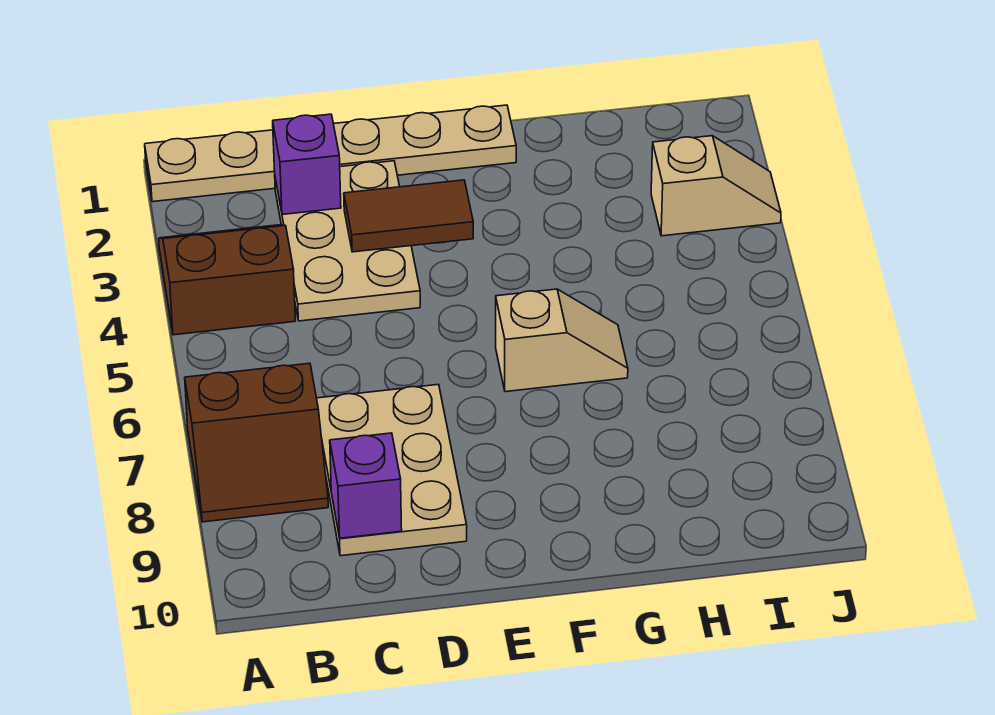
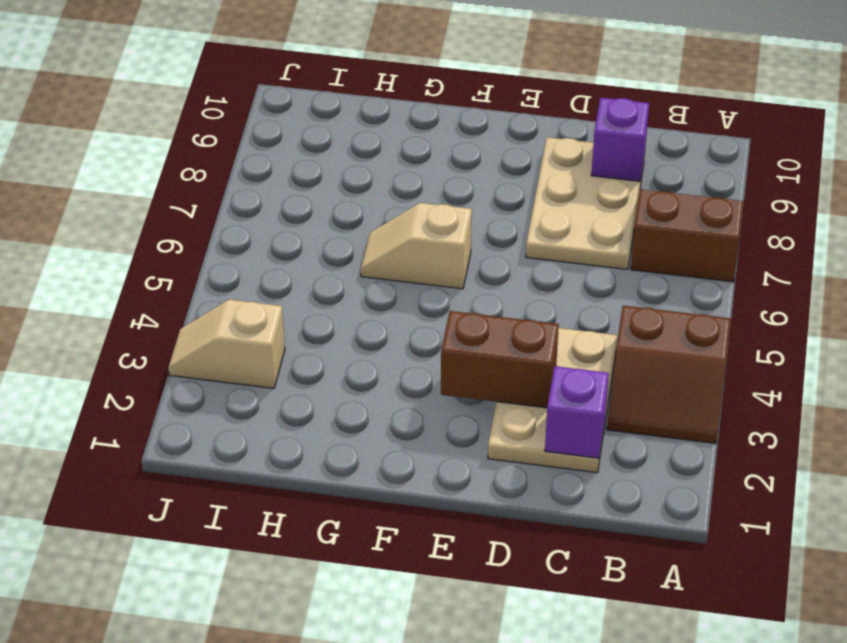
tan plate A1:F1 level 1 -> none
brown tile D3:E3 level 2 -> brown brick D3:E3 level 2

